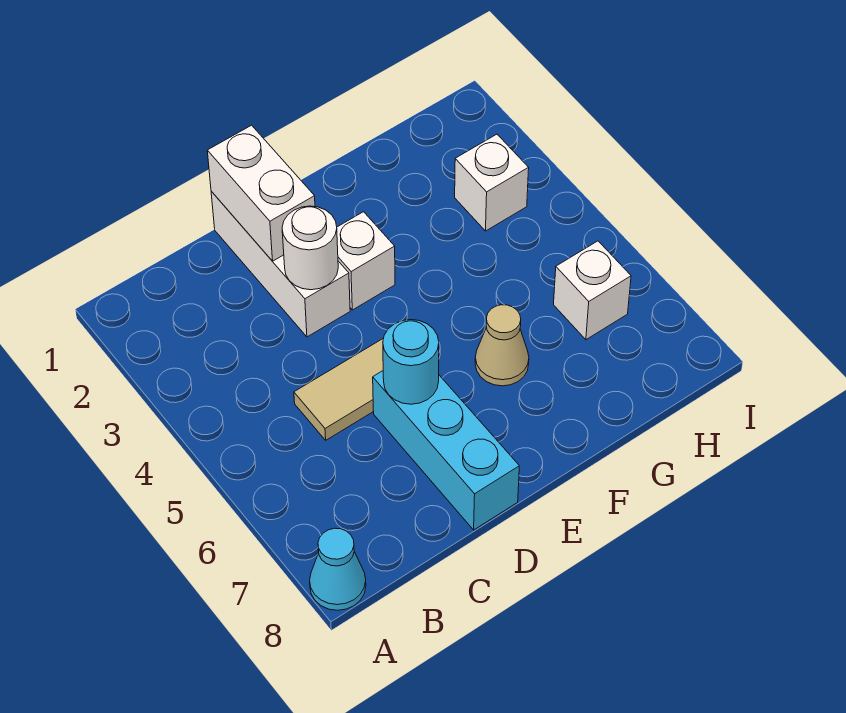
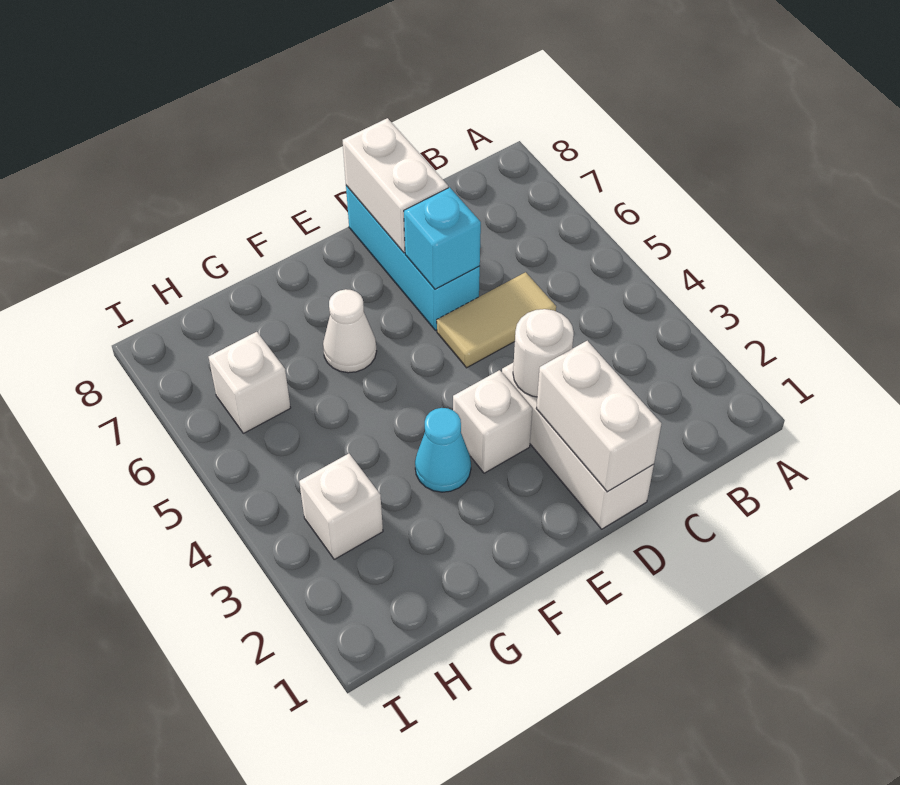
cyan cone A8 level 1 -> cyan cone F3 level 1
cyan round brick D6 level 2 -> cyan brick D6 level 2
none -> white brick D7:D8 level 2
tan cone F6 level 1 -> white cone F6 level 1

